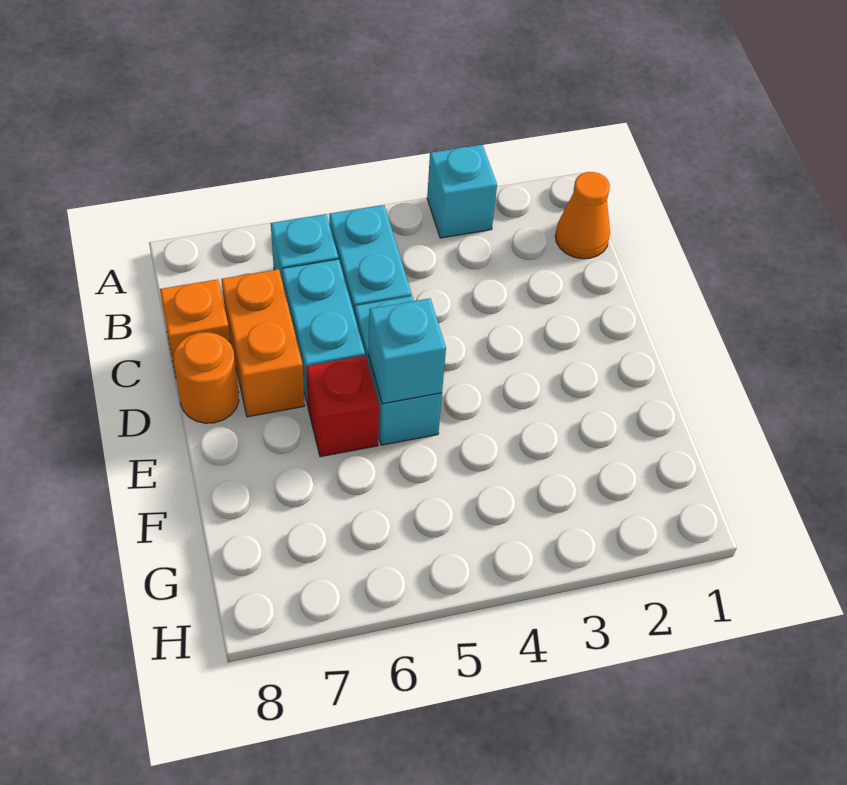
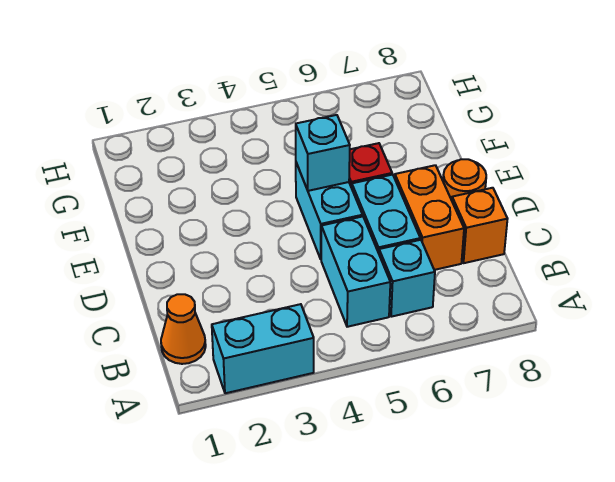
cyan brick A3 level 1 -> cyan brick A2:A3 level 1

